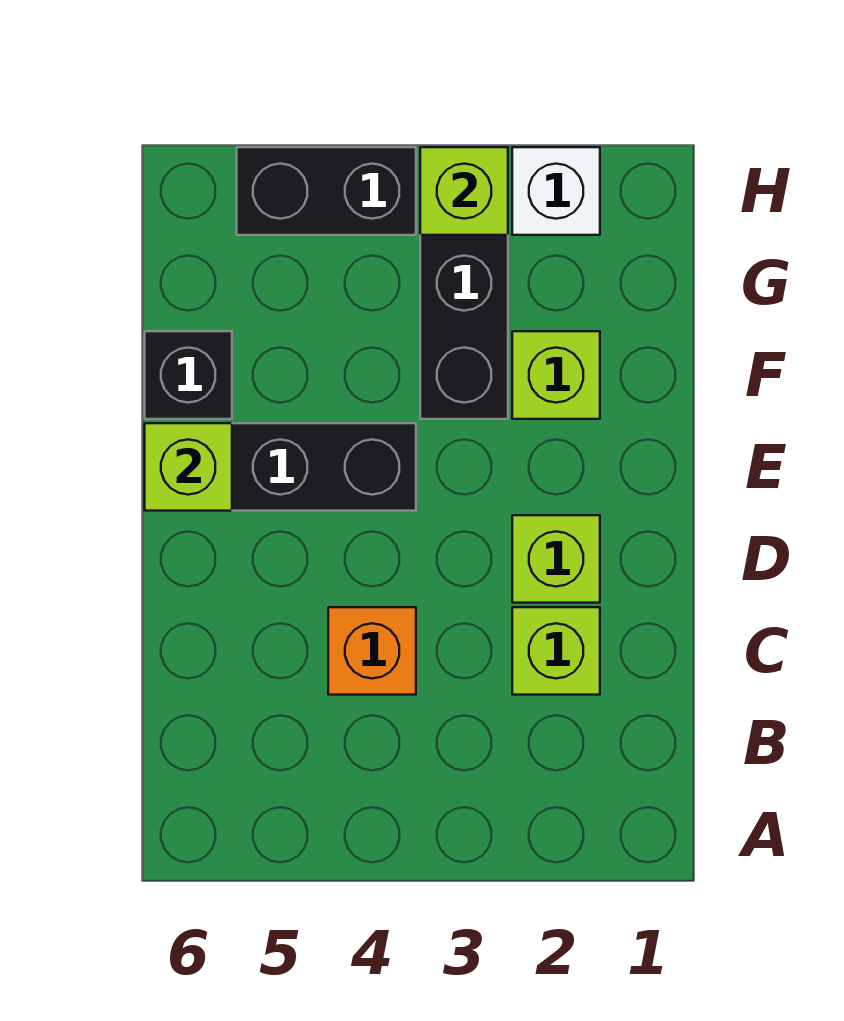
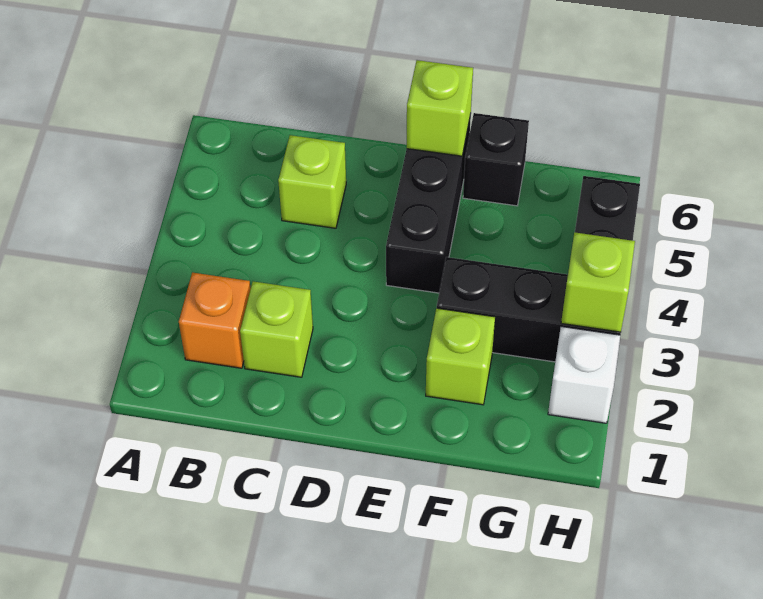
orange brick C4 level 1 -> orange brick B2 level 1
lime brick D2 level 1 -> lime brick C5 level 1

